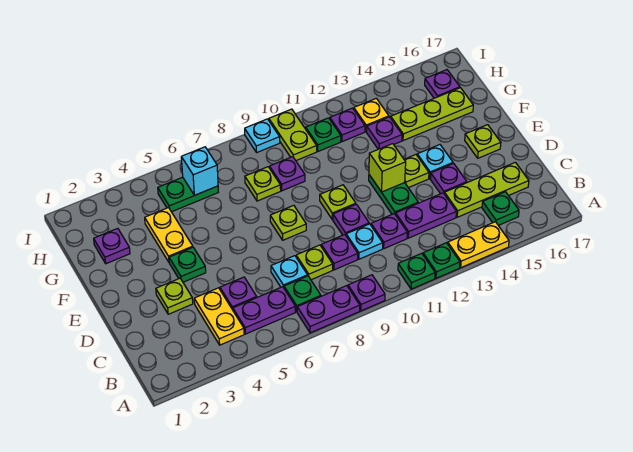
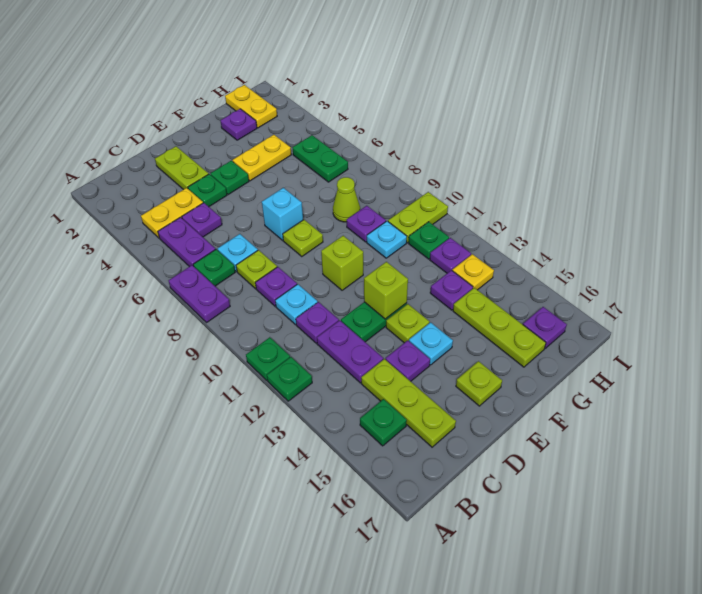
purple plate A9 level 1 -> none
yellow plate A13:A14 level 1 -> yellow plate H1:H2 level 1
lime plate D3 level 1 -> lime plate D2:D3 level 1
none -> green plate D4 level 1
purple plate D10 level 1 -> none
lime plate E10 level 1 -> lime brick E10 level 1
lime plate G8 level 1 -> lime cone G8 level 1
cyan brick H6 level 2 -> cyan brick E7 level 1
cyan plate I9 level 1 -> cyan plate G10 level 1

